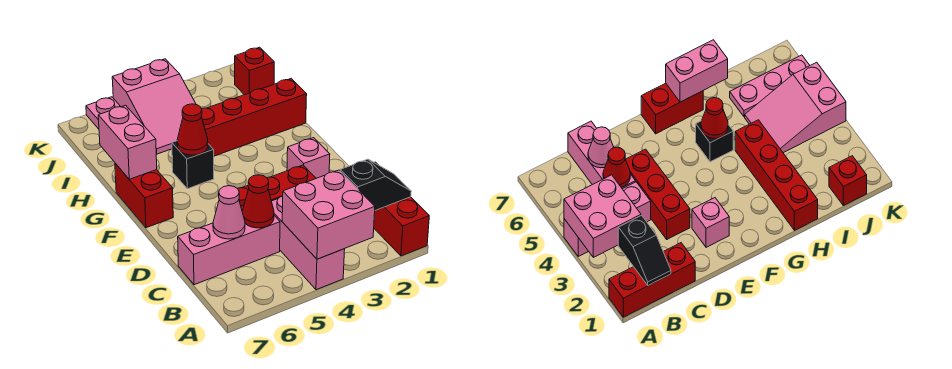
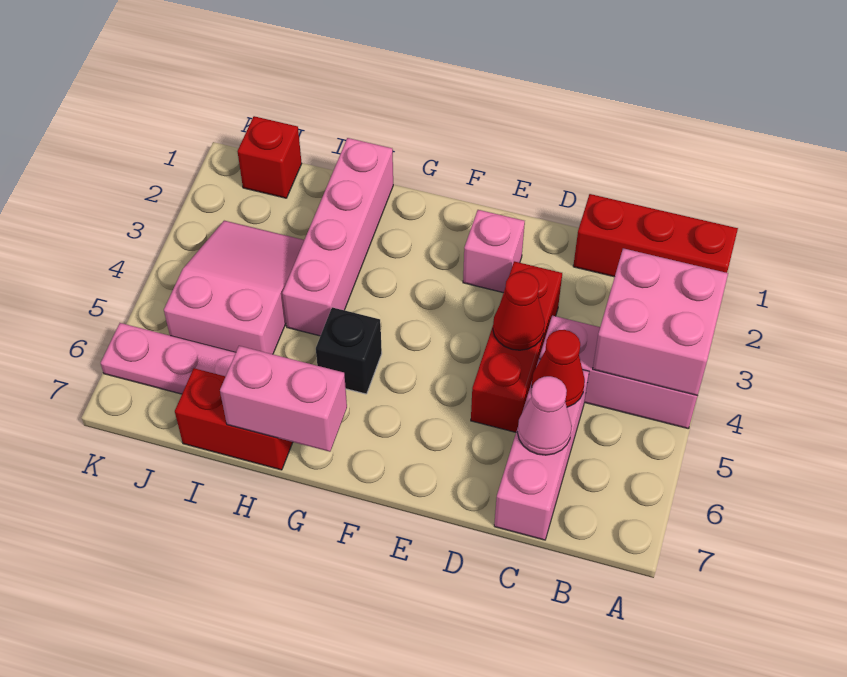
black slope B1:B2 level 2 top 2 -> none
red brick F7:G7 level 1 -> red brick H7:I7 level 1
red cone G5 level 2 -> red cone D4 level 2
red brick H1:H4 level 1 -> pink brick H1:H4 level 1
pink slope I4:K5 level 1 top K -> pink slope I3:J5 level 1 top 5

